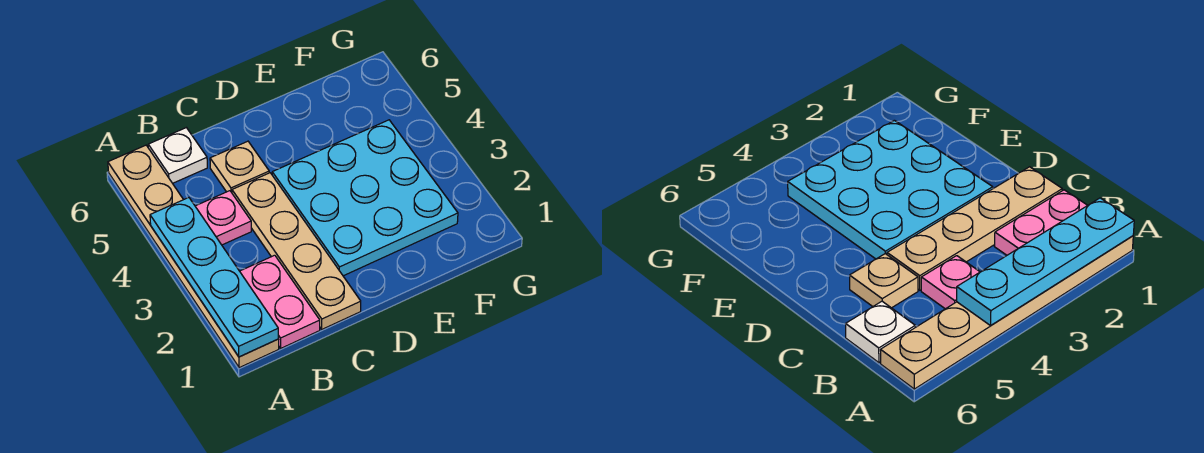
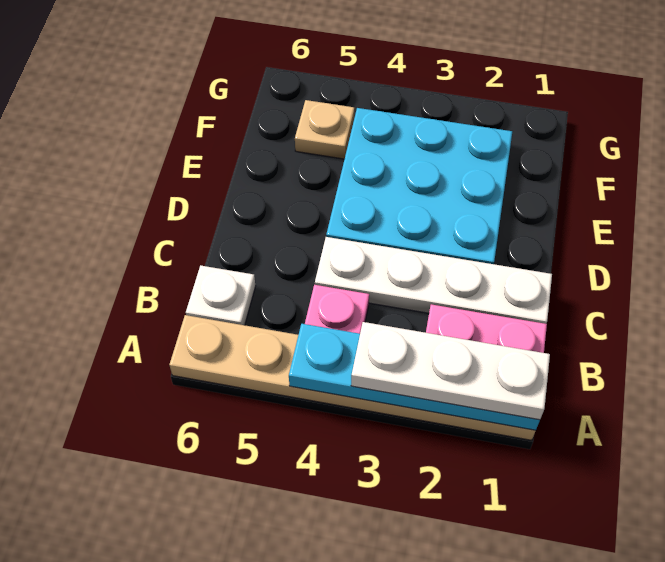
none -> white plate A1:A3 level 3
tan plate C1:C4 level 1 -> white plate C1:C4 level 1
tan plate C5 level 1 -> tan plate F5 level 1

